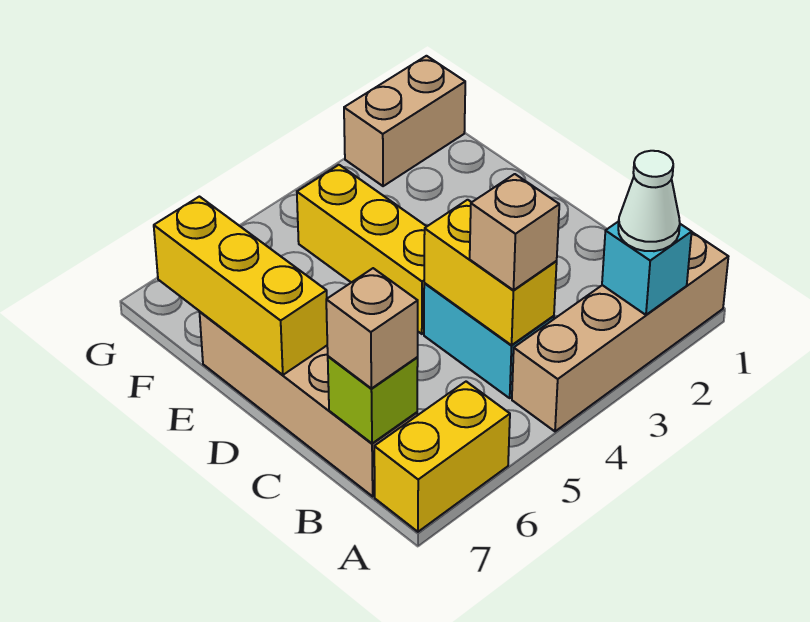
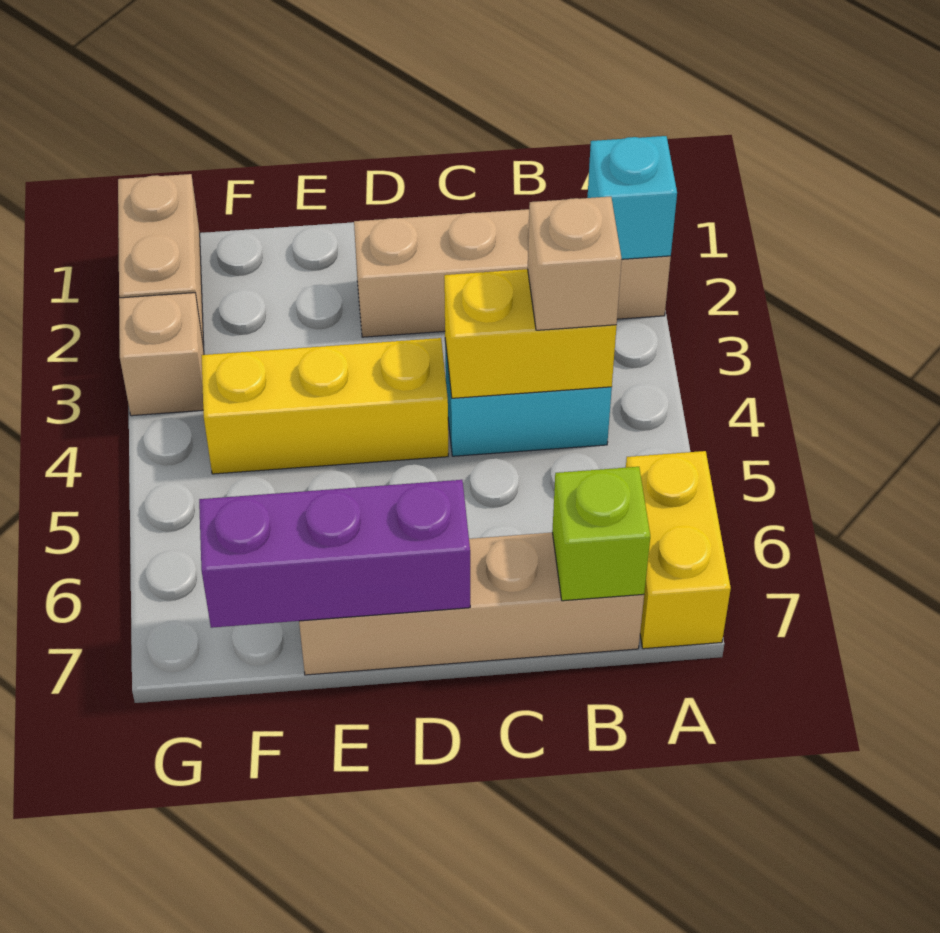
tan brick A1:A4 level 1 -> tan brick A2:D2 level 1
white cone A2 level 3 -> none
tan brick B7 level 3 -> tan brick G3 level 1
yellow brick D7:F7 level 2 -> purple brick D7:F7 level 2

